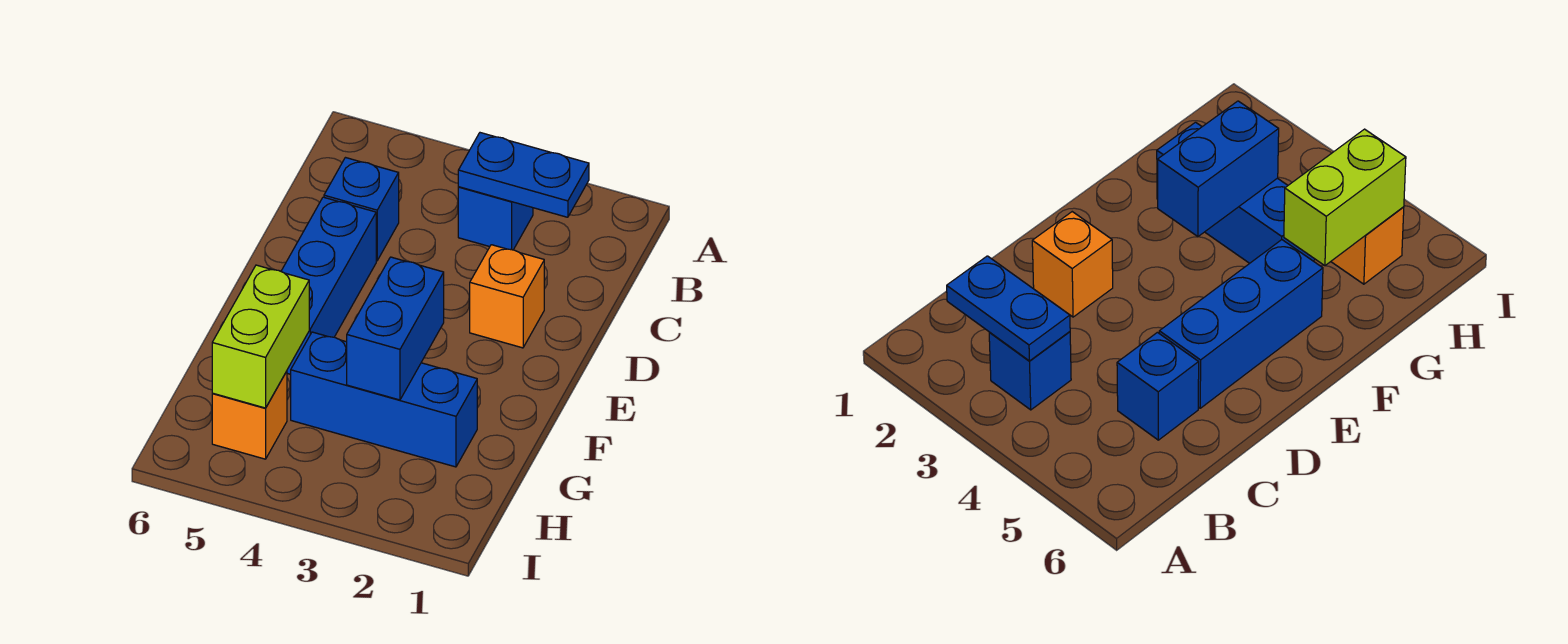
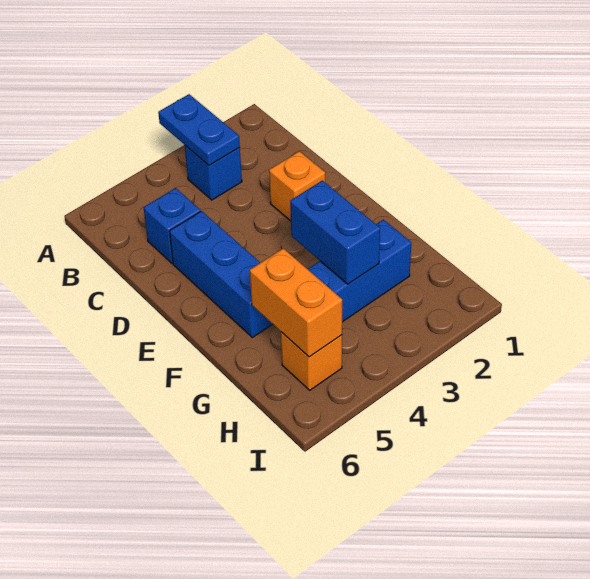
blue plate B2:B3 level 2 -> blue plate A3:B3 level 2
lime brick G5:H5 level 2 -> orange brick G5:H5 level 2

